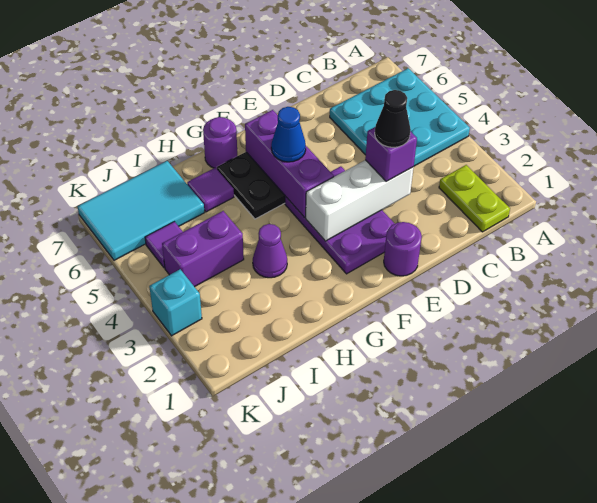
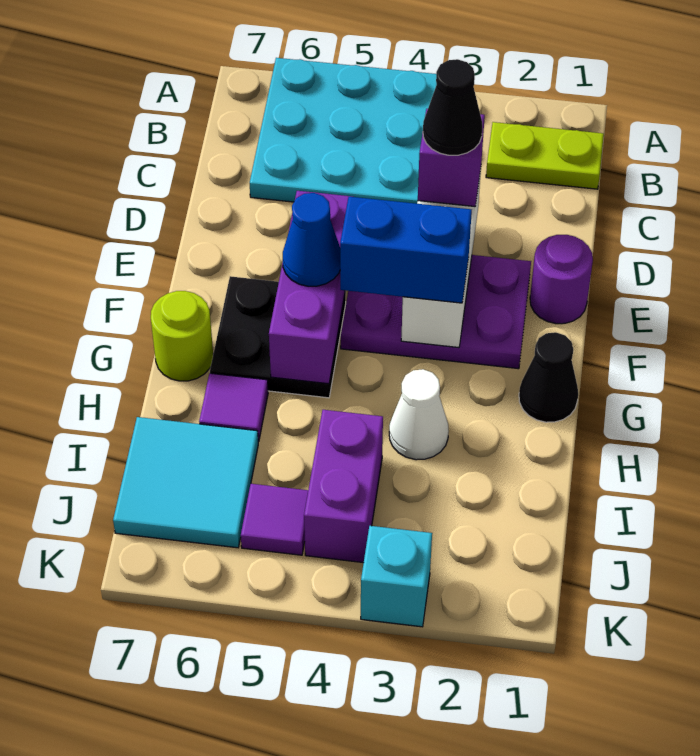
none -> blue brick F3:F4 level 3
purple brick F4:F6 level 2 -> purple brick E5:G5 level 2
none -> black cone G1 level 1
purple round brick G7 level 1 -> lime round brick G7 level 1
purple cone H3 level 1 -> white cone H3 level 1
cyan tile I6:K7 level 1 -> cyan tile I6:J7 level 1

